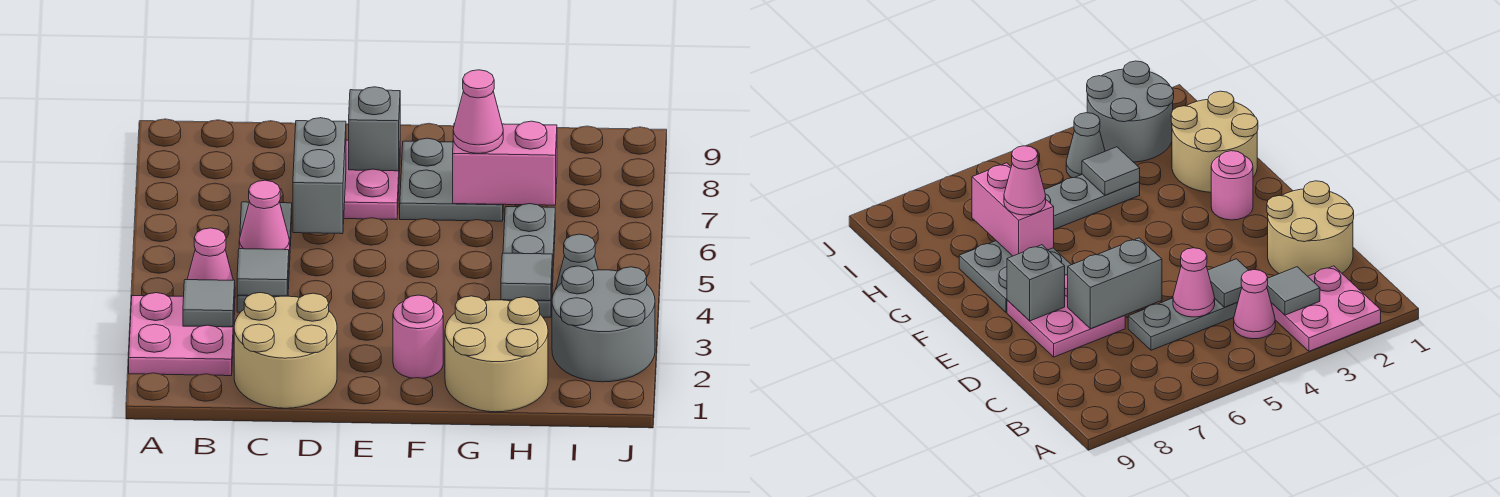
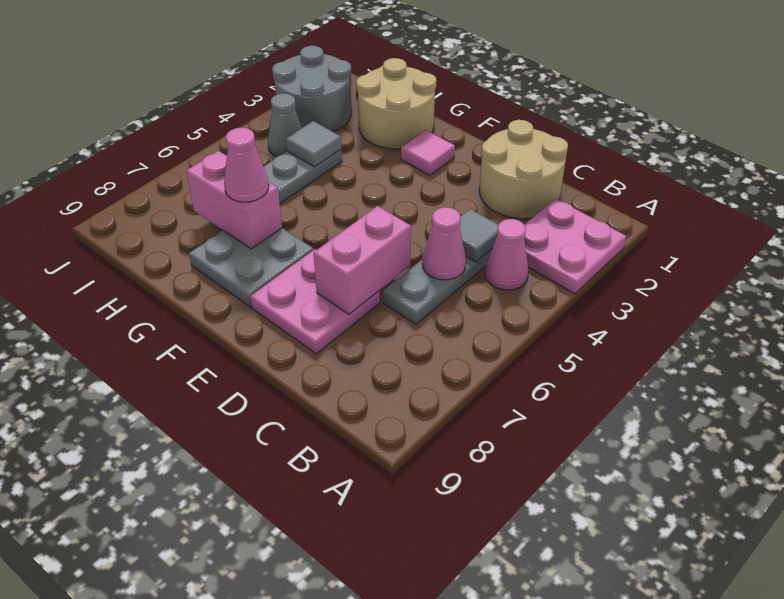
grey tile B3 level 2 -> none
grey brick D6:D7 level 2 -> pink brick D6:D7 level 2
grey brick E8 level 2 -> none
pink round brick F2 level 1 -> pink tile F2 level 1

